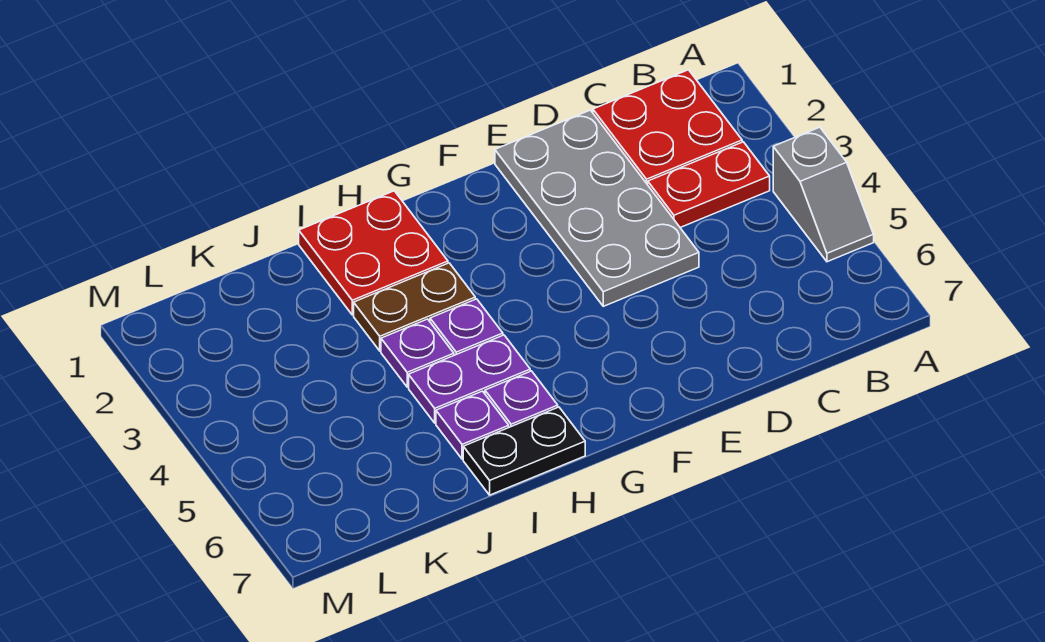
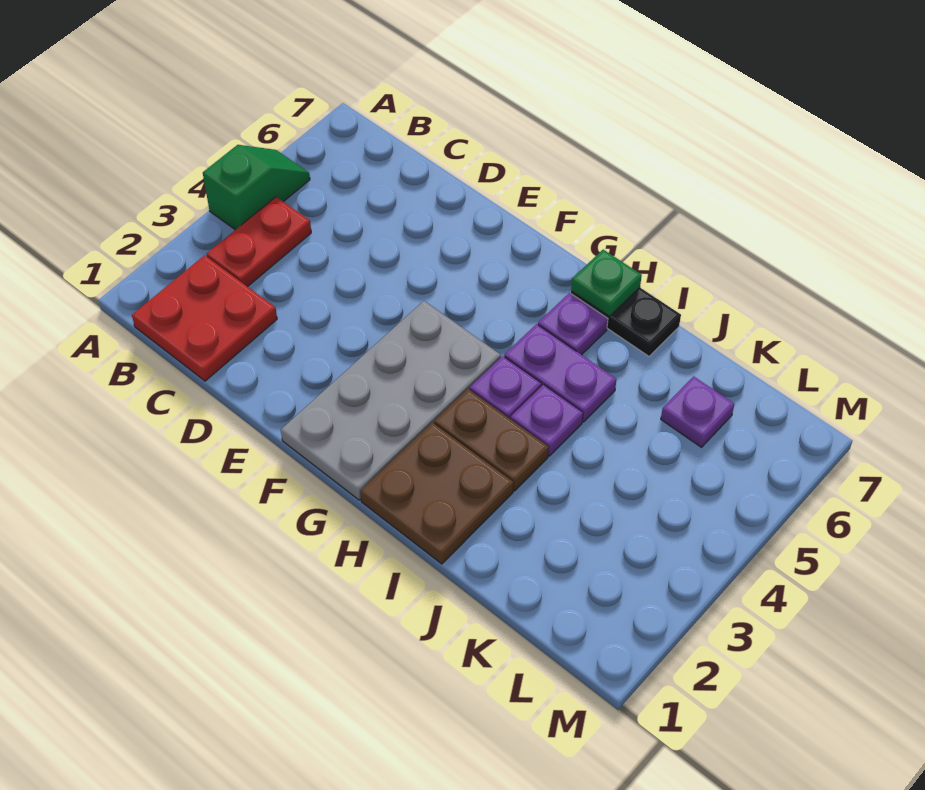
grey slope A4:A5 level 1 top 4 -> green slope A4:A5 level 1 top 4
red plate B3:C3 level 1 -> red plate B3:B4 level 1
grey plate D1:E4 level 1 -> grey plate F1:G4 level 1
red plate H1:I2 level 1 -> brown plate H1:I2 level 1
none -> green plate H7 level 2
purple plate I6 level 1 -> purple plate K6 level 1

